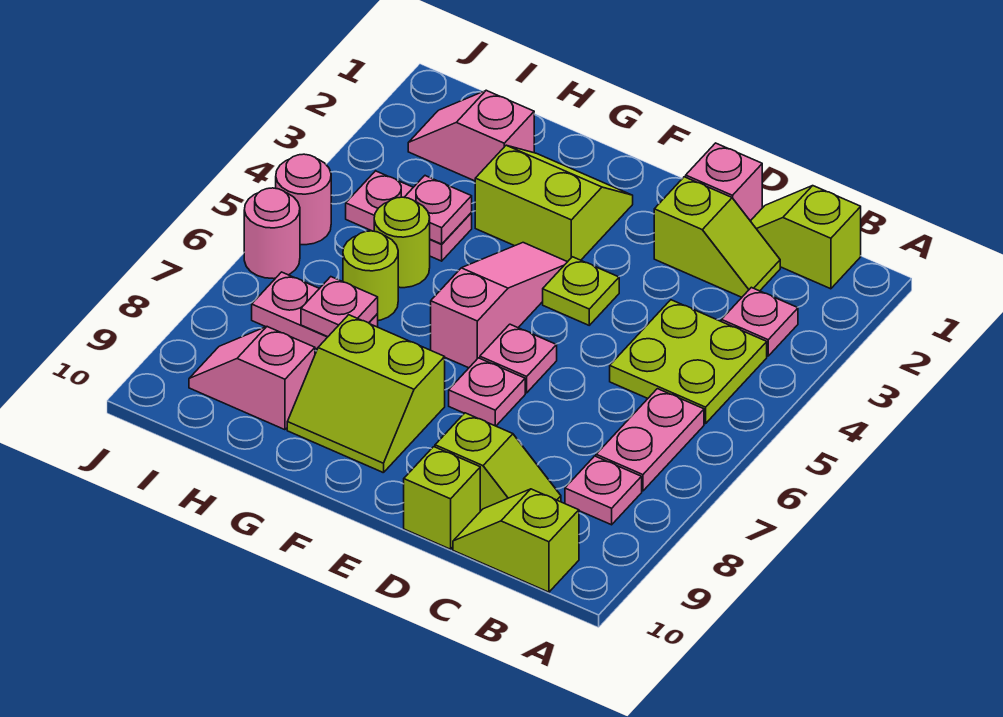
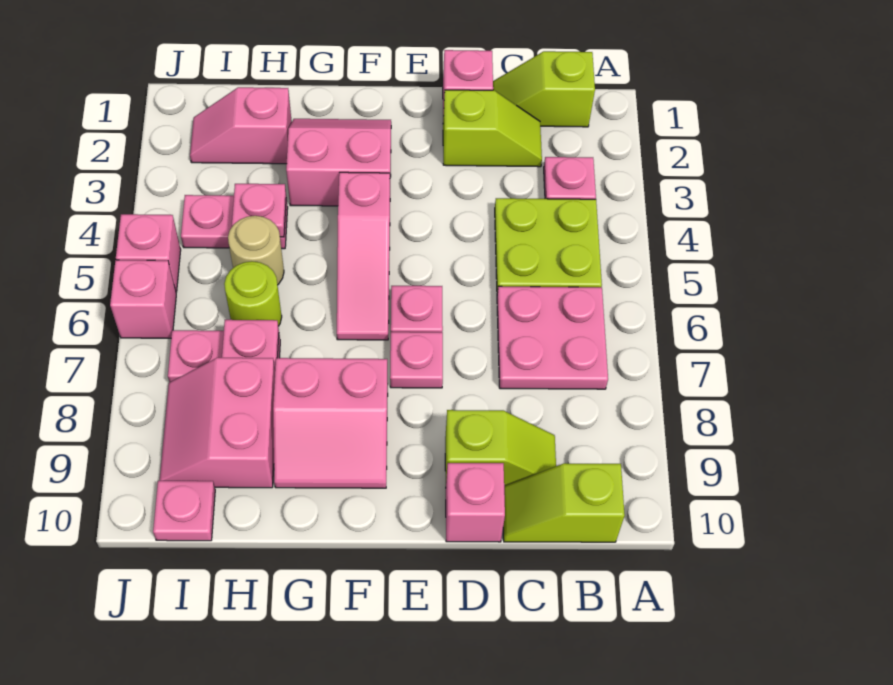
pink plate B6:B7 level 1 -> pink plate B6:C7 level 1
pink plate B8 level 1 -> pink plate I10 level 1
lime brick D10 level 1 -> pink brick D10 level 1
lime plate E4 level 1 -> none
lime slope F2:G3 level 1 top 3 -> pink slope F2:G3 level 1 top 3
pink slope F4:F6 level 1 top 6 -> pink slope F4:F6 level 1 top 4
lime slope F8:G9 level 1 top 8 -> pink slope F8:G9 level 1 top 8
lime round brick H5 level 1 -> tan round brick H5 level 1
pink slope H9:I9 level 1 top H -> pink slope H8:I9 level 1 top H
pink round brick J5 level 1 -> pink brick J5 level 1
pink round brick J6 level 1 -> pink brick J6 level 1

